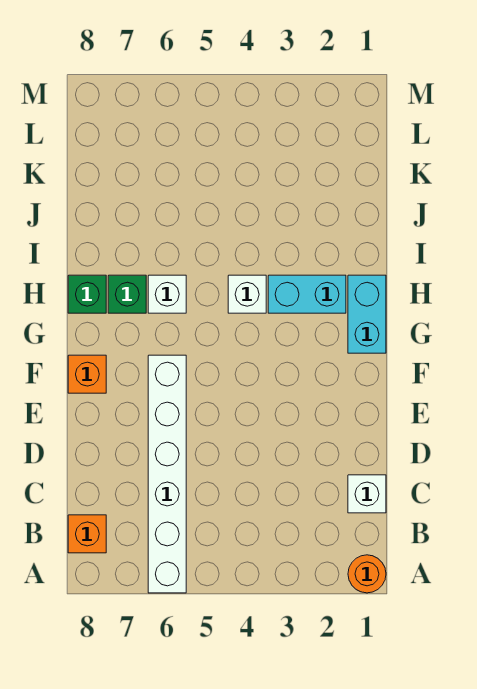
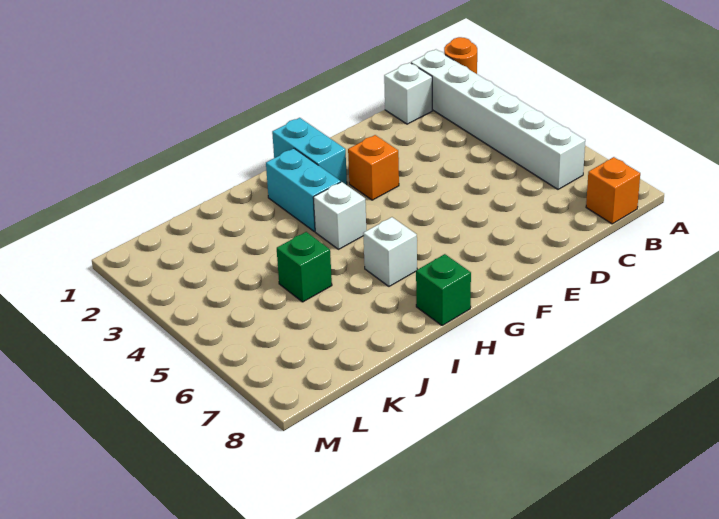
white brick A6:F6 level 1 -> white brick B1:B6 level 1
orange brick F8 level 1 -> orange brick F3 level 1
cyan brick G1:H1 level 1 -> cyan brick G1:G2 level 1
green brick H7 level 1 -> green brick J5 level 1

